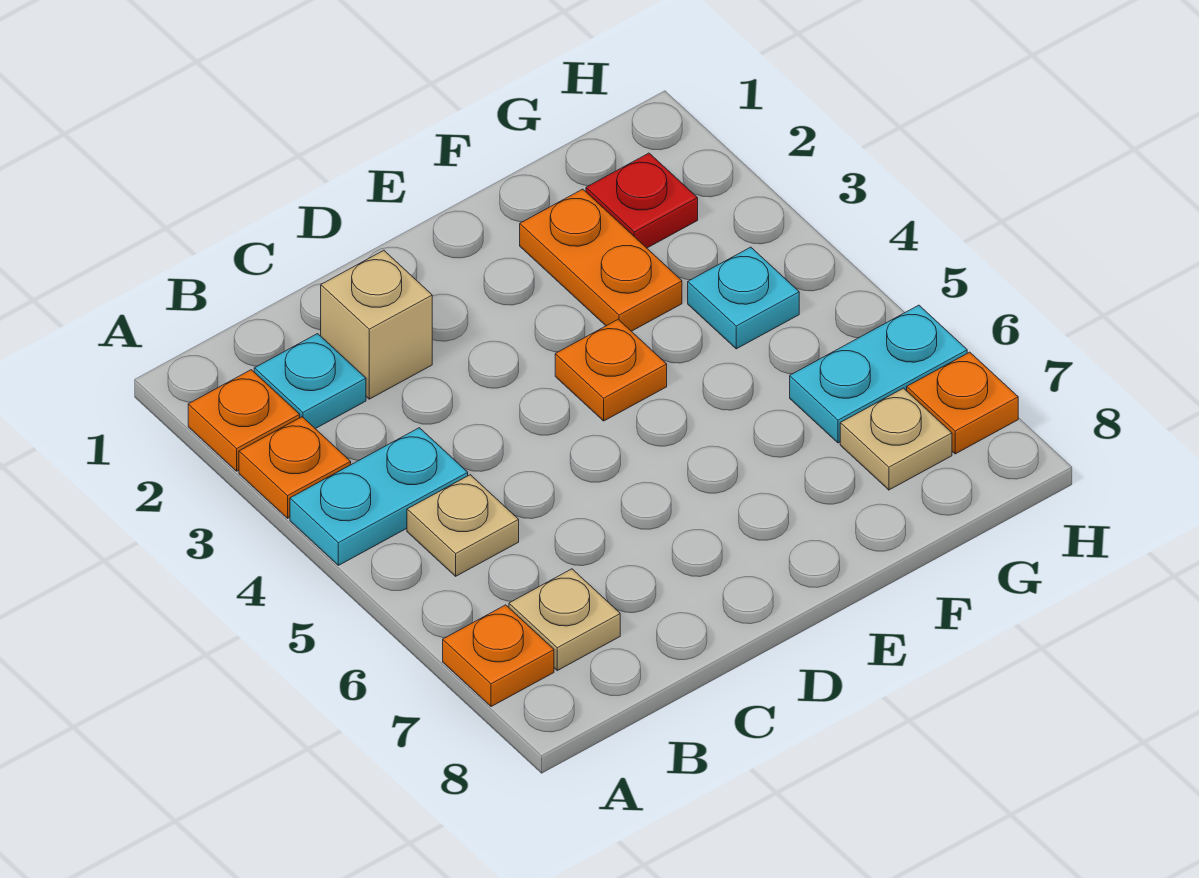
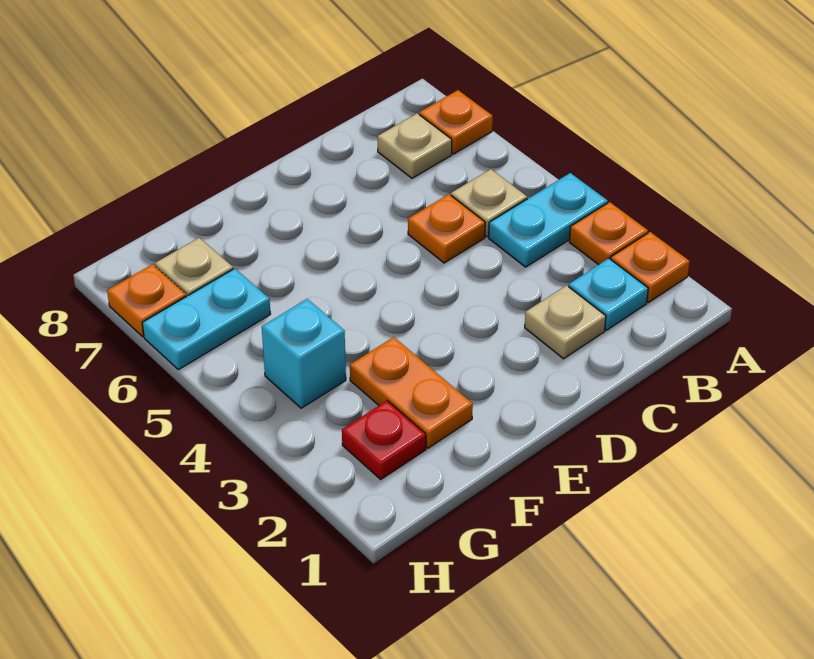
tan brick C2 level 1 -> tan plate C2 level 1
orange plate E4 level 1 -> orange plate C5 level 1
cyan plate G4 level 1 -> cyan brick G4 level 1

